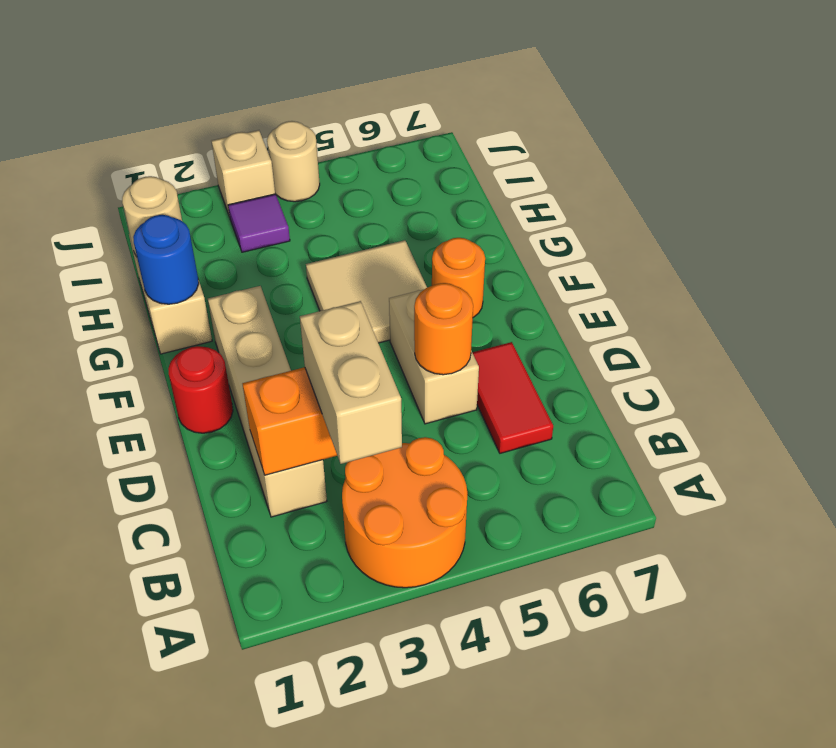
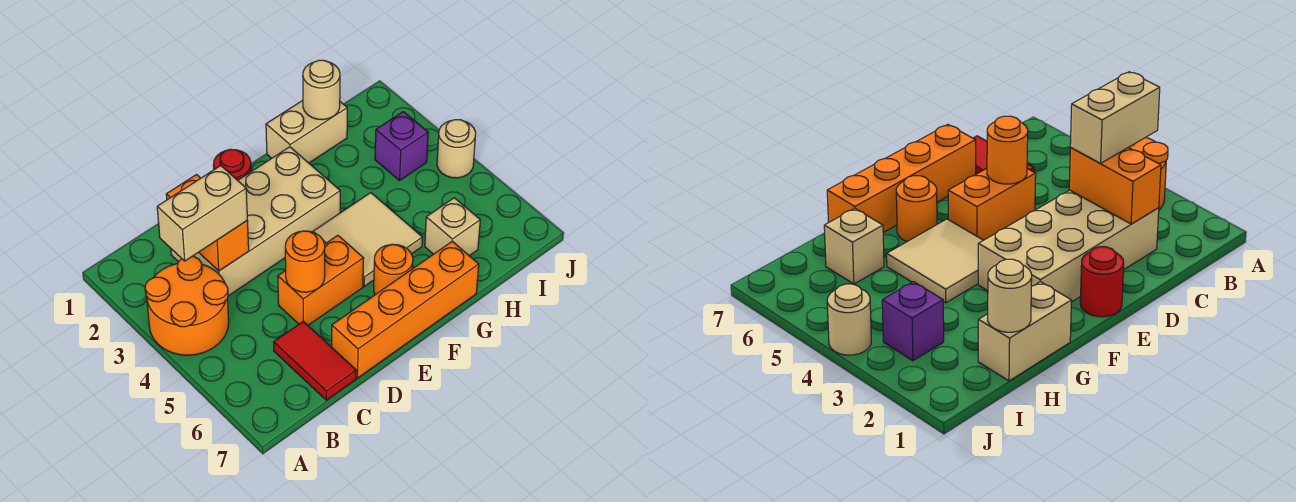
tan brick C2:F2 level 1 -> tan brick C2:F3 level 1
red tile C6:D6 level 1 -> red tile C6:C7 level 1
tan brick D5:E5 level 1 -> orange brick D5:E5 level 1
none -> orange brick D7:G7 level 1
blue round brick G1 level 2 -> none
purple tile I3 level 1 -> purple brick I3 level 1
tan brick J3 level 1 -> tan brick H6 level 1

